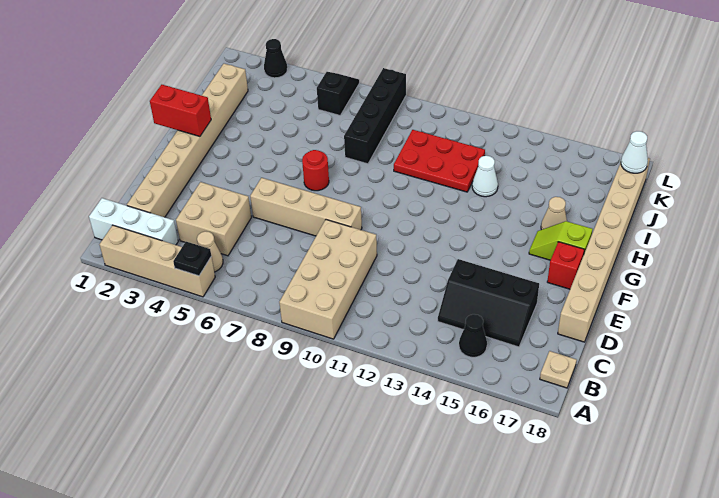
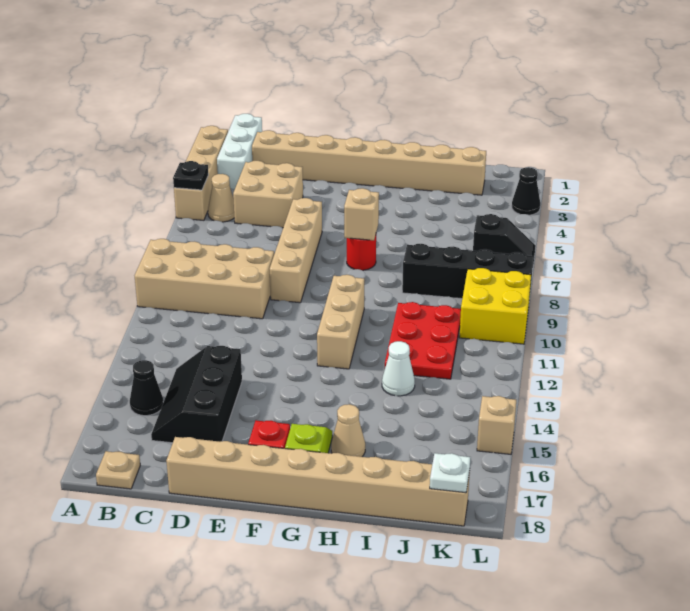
red brick G1:G2 level 2 -> none
none -> tan brick G7 level 2
none -> tan brick G10:G12 level 1
none -> yellow brick K9:L10 level 1
white cone K18 level 2 -> white plate K18 level 2
none -> tan brick L15 level 1

